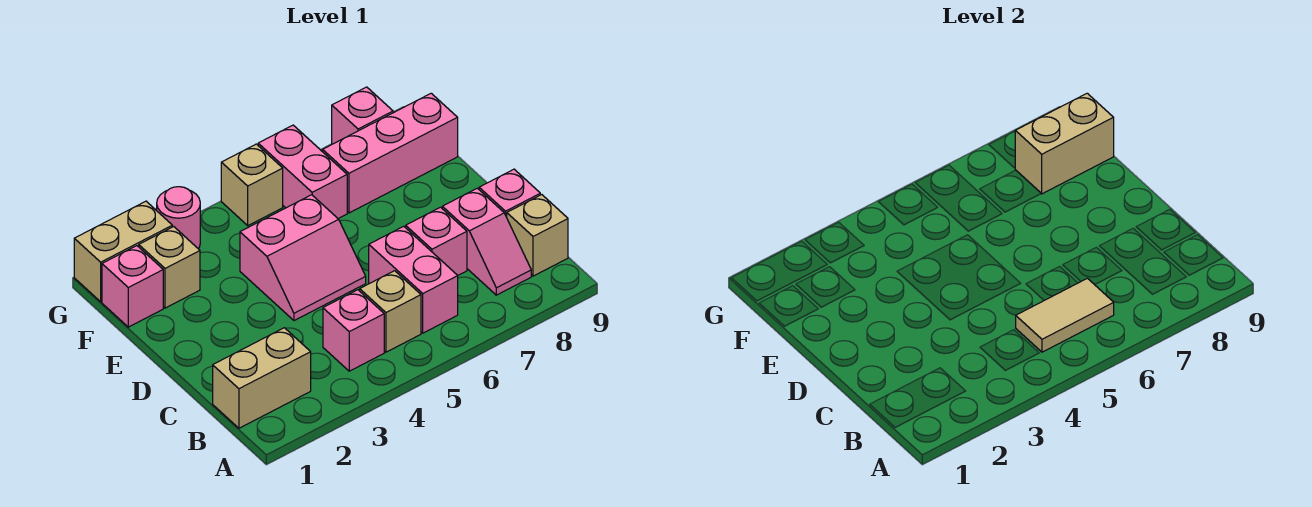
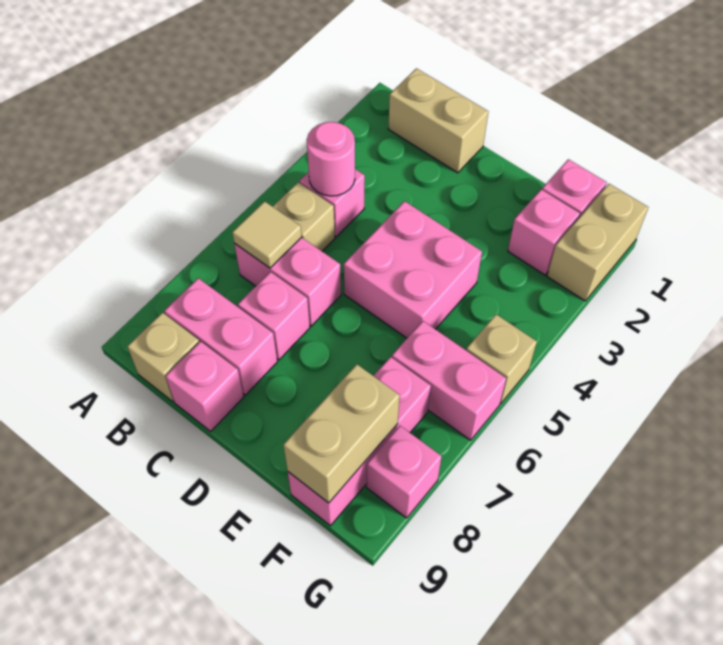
tan brick B1:B2 level 1 -> tan brick B1:C1 level 1
tan tile B5:B6 level 2 -> tan tile B6 level 2
pink slope B8:C8 level 1 top C -> pink brick B8:C8 level 1
pink slope D4:E5 level 1 top E -> pink brick D4:E5 level 1
tan brick F2 level 1 -> pink brick F2 level 1
pink round brick G3 level 1 -> pink round brick B4 level 2

